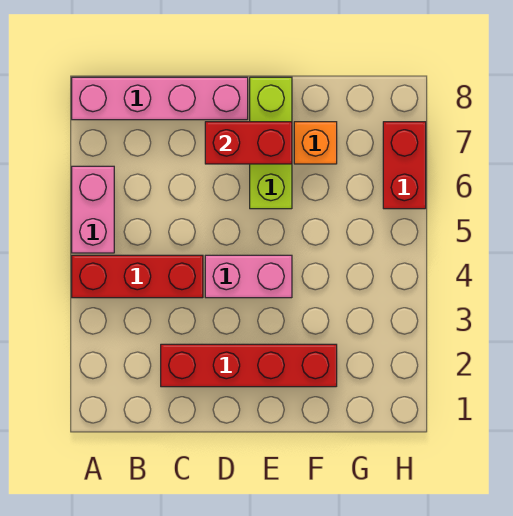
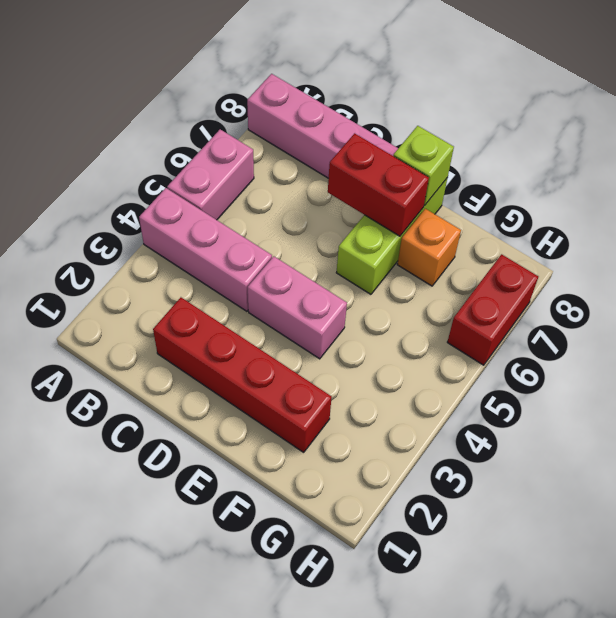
red brick A4:C4 level 1 -> pink brick A4:C4 level 1
none -> lime brick E8 level 2

